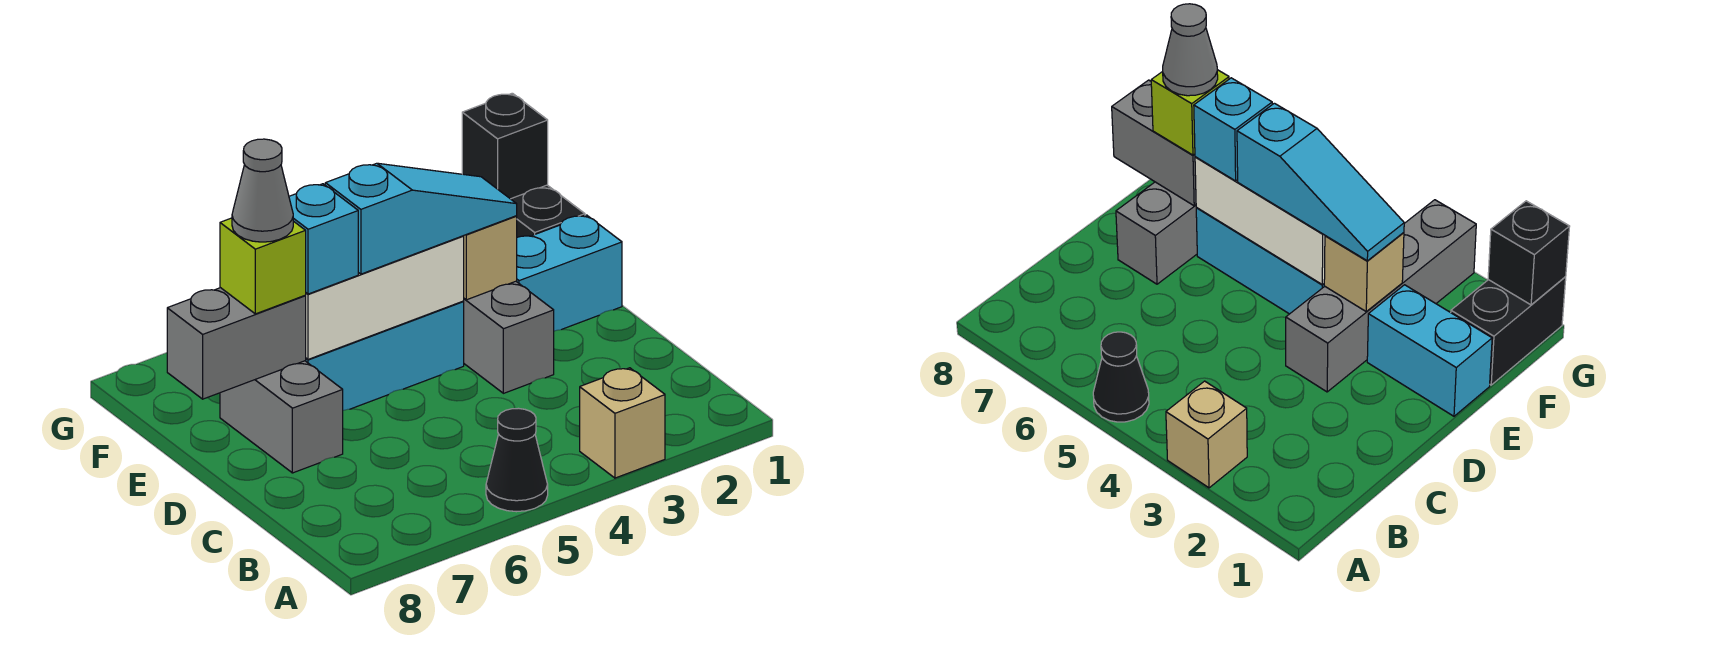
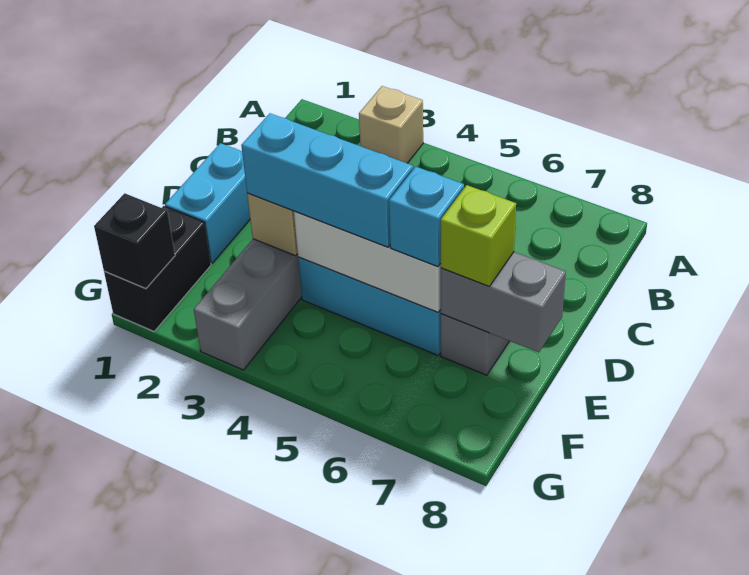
black cone A5 level 1 -> none
cyan brick E1:E2 level 1 -> cyan brick D1:E1 level 1
cyan slope E3:E5 level 3 top 5 -> cyan brick E3:E5 level 3
grey cone E7 level 4 -> none

